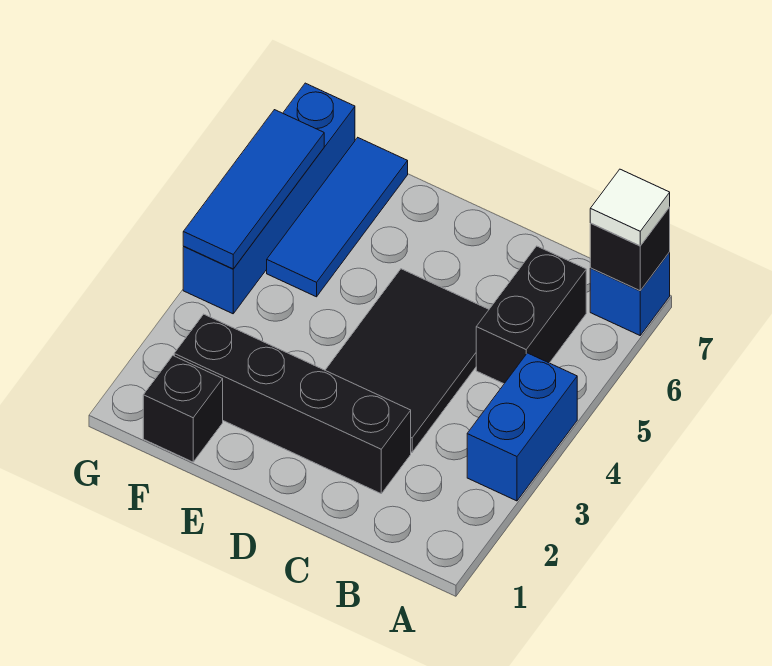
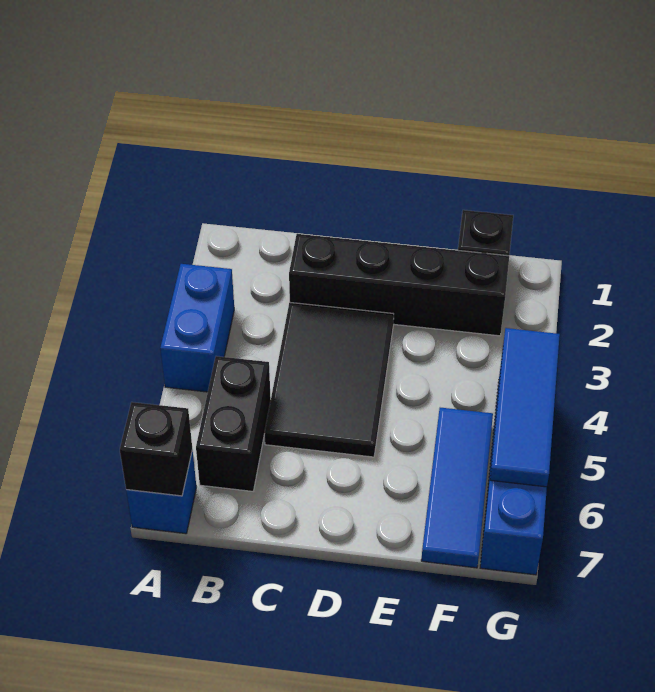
white tile A7 level 3 -> none

